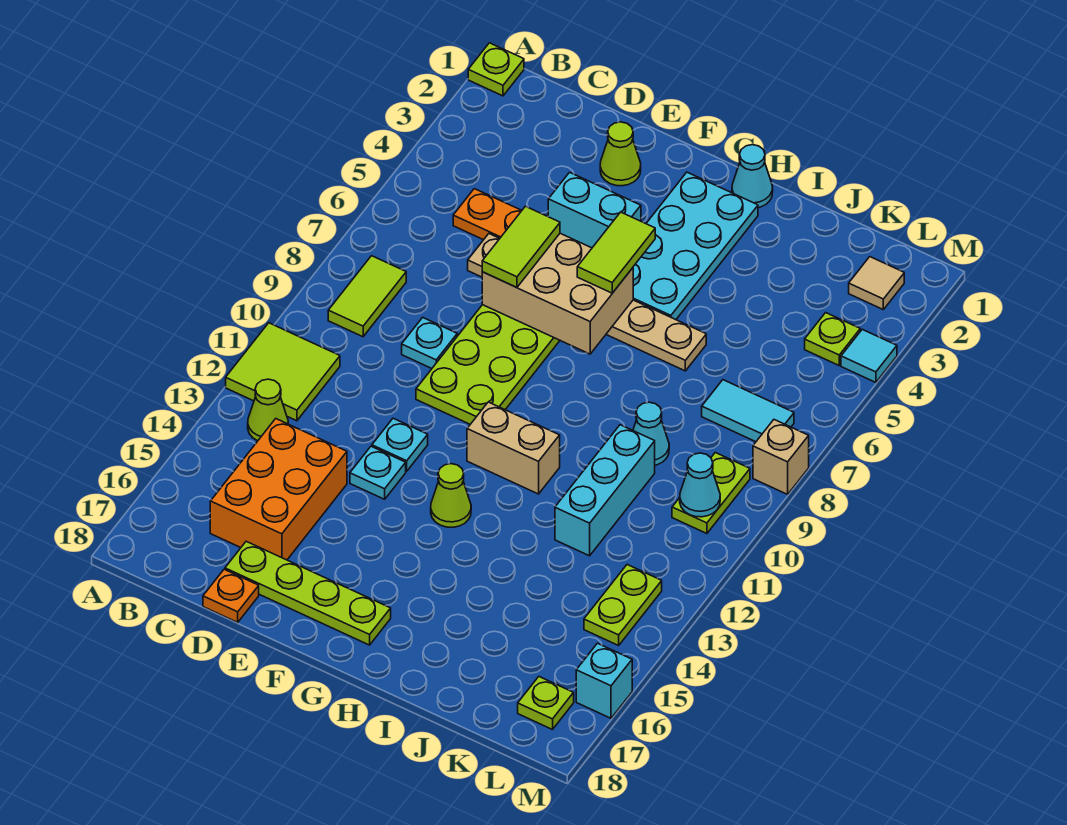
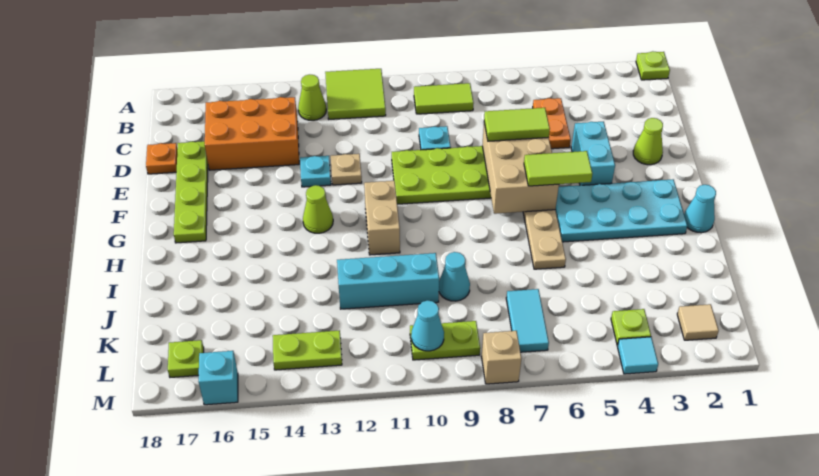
cyan plate E12 level 1 -> tan plate E12 level 1

